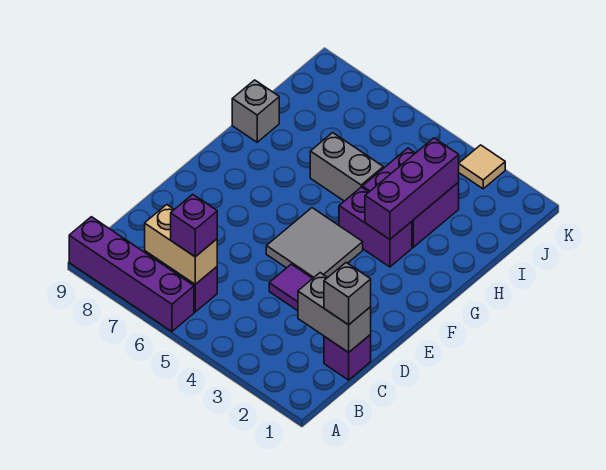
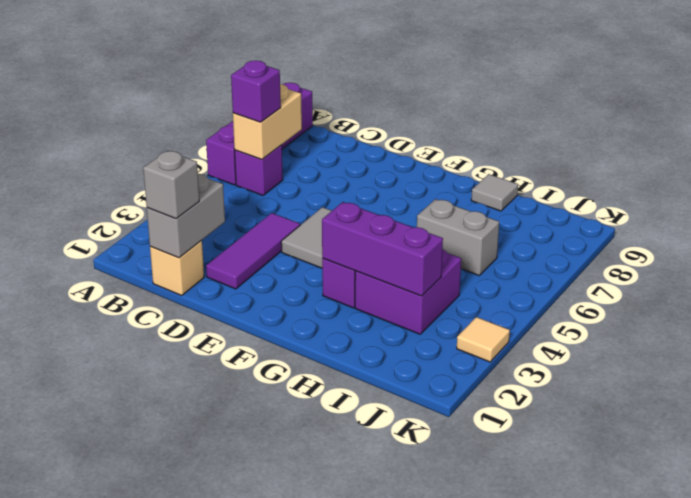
purple brick C1 level 1 -> tan brick C1 level 1
grey brick H5:H6 level 1 -> grey brick H6:I6 level 1
grey brick H9 level 1 -> grey tile H9 level 1

